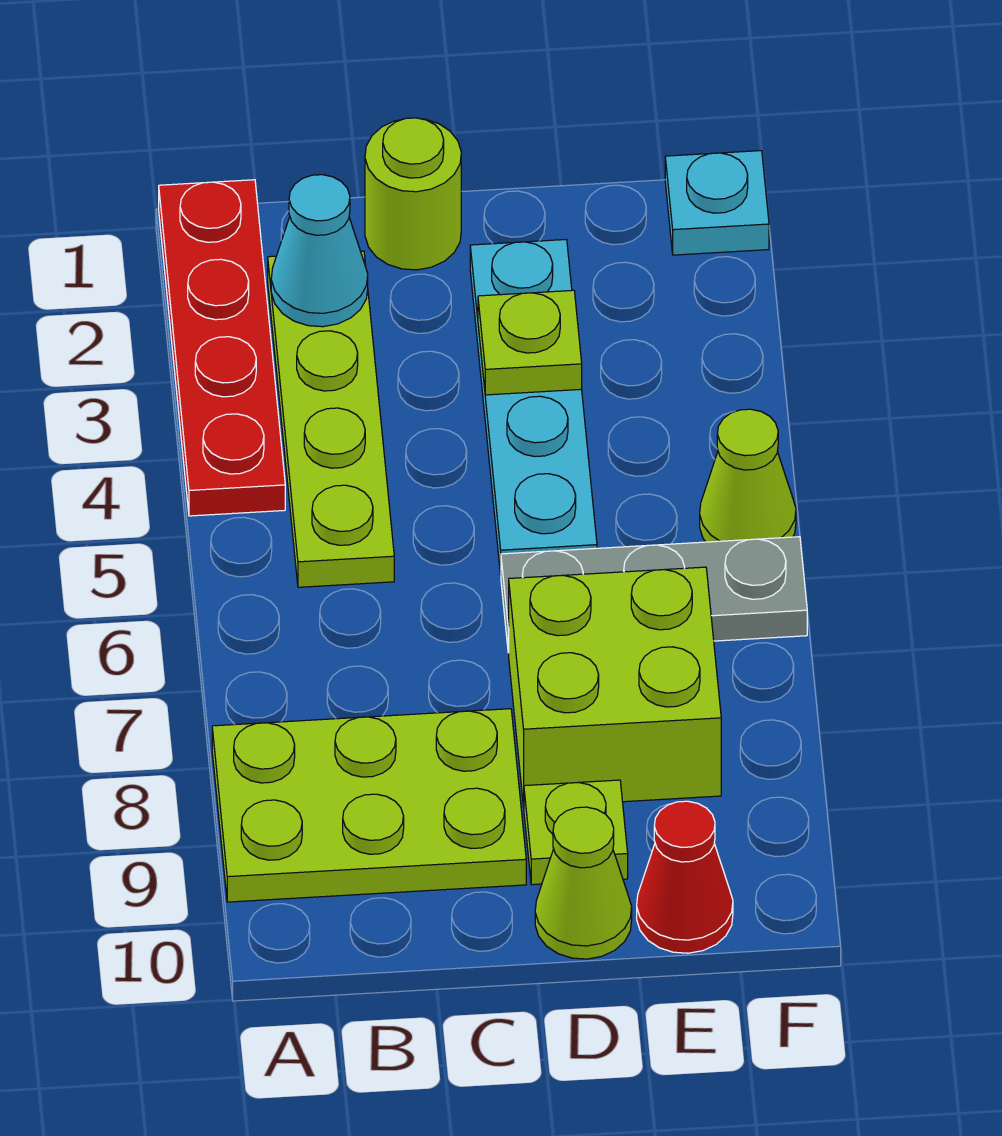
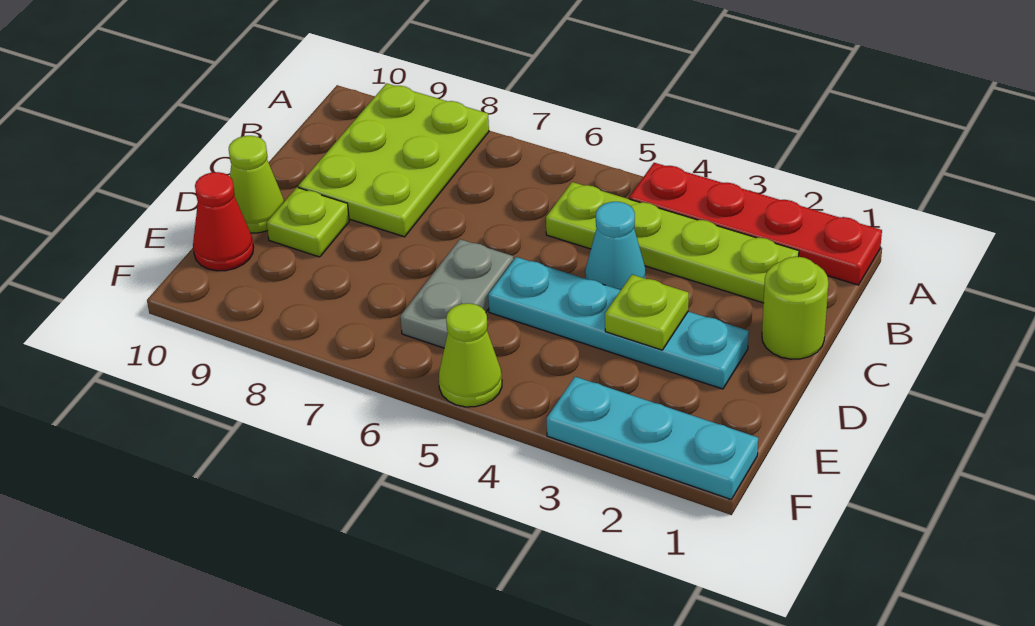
cyan cone B2 level 2 -> cyan cone C4 level 1
grey plate D6:F6 level 1 -> grey plate D6:E6 level 1
lime brick D7:E8 level 1 -> none
cyan plate F1 level 1 -> cyan plate F1:F3 level 1

